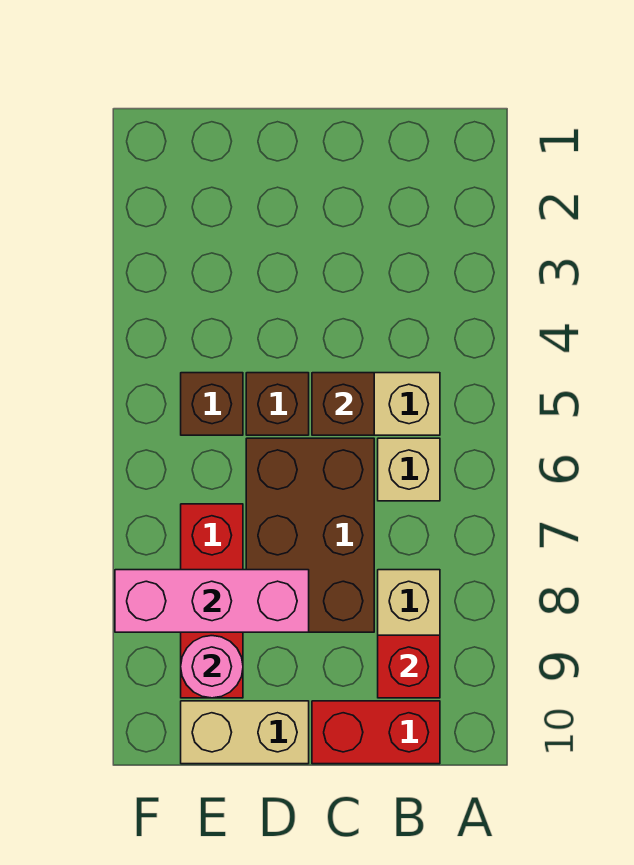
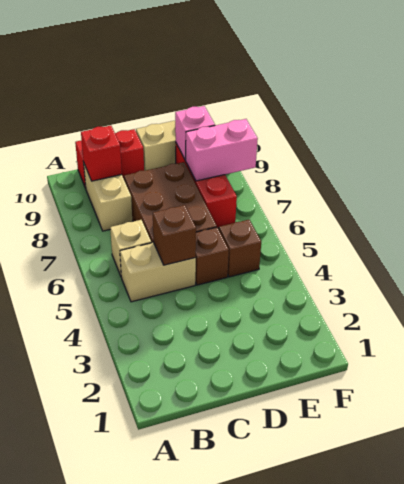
pink brick D8:F8 level 2 -> pink brick E8:F8 level 2
pink round brick E9 level 2 -> pink brick E9 level 2

